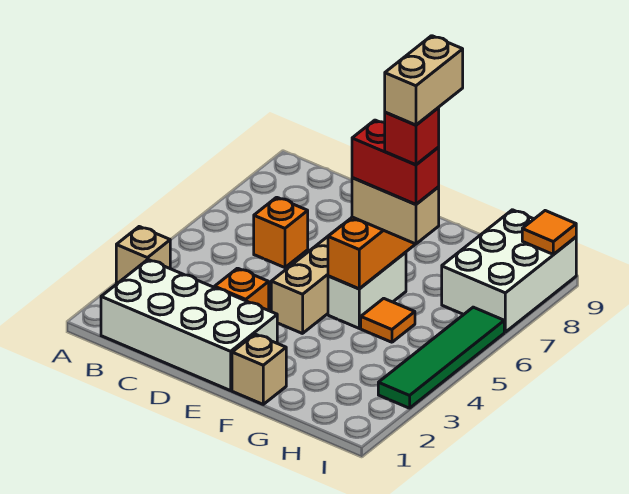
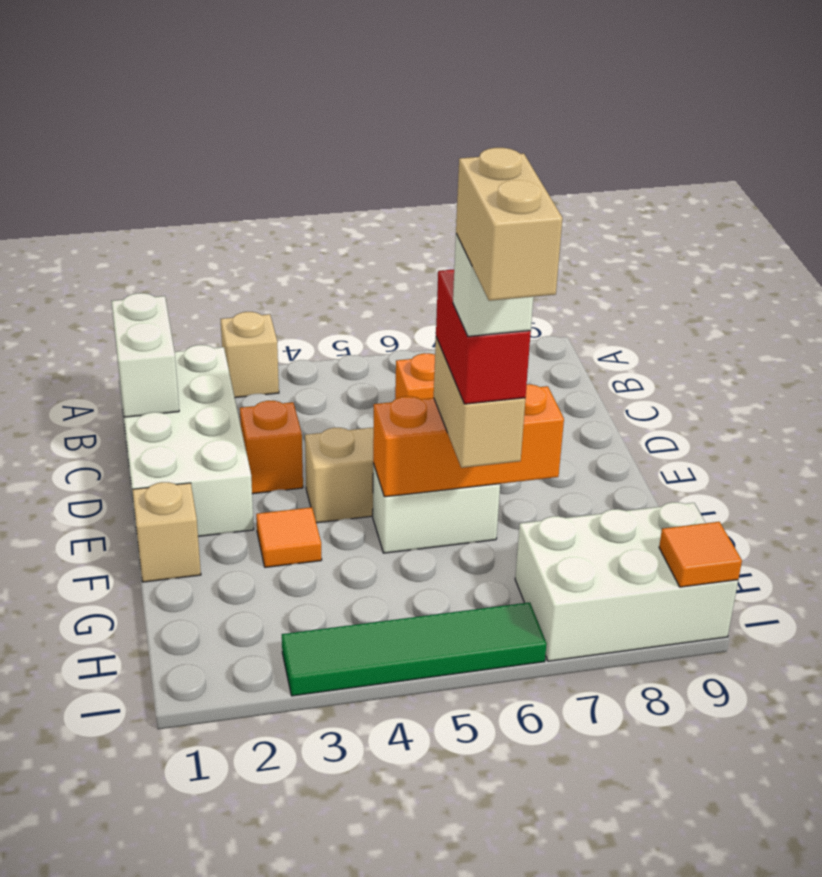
none -> white brick B1:C1 level 2
orange tile G5 level 1 -> orange tile F3 level 1
red brick G6 level 5 -> white brick G6 level 5
tan brick G6:G7 level 6 -> tan brick G6:H6 level 6

